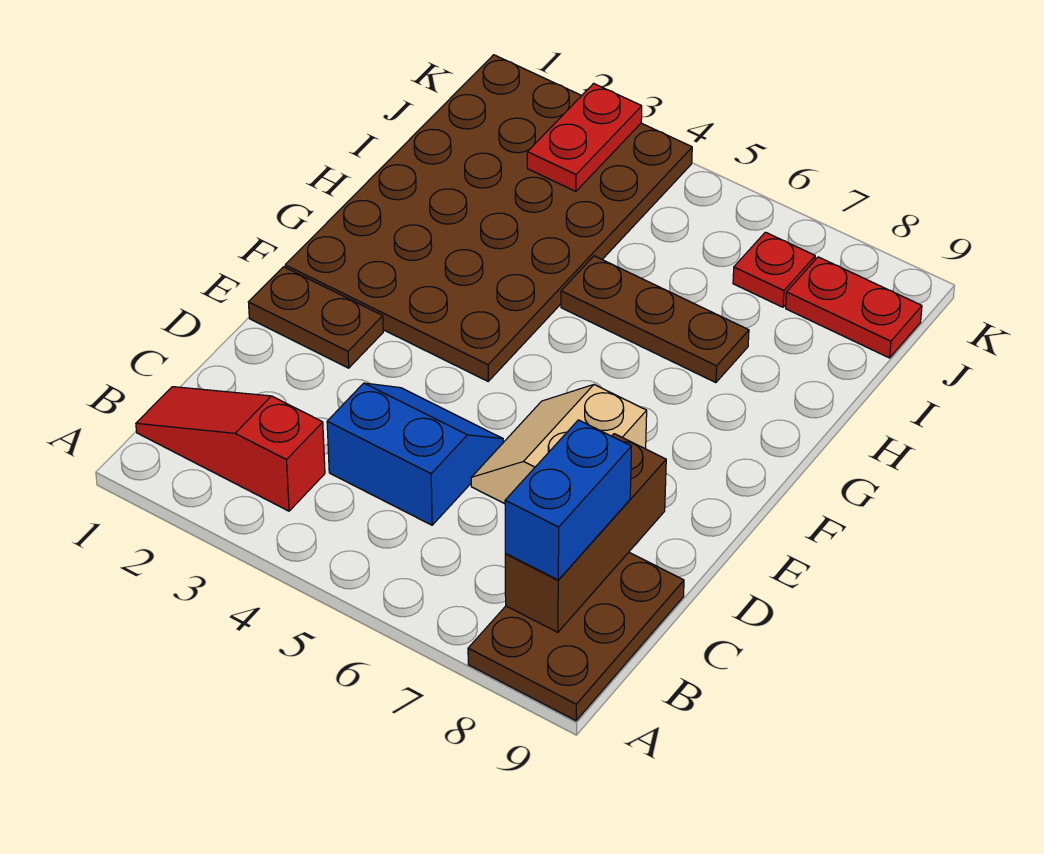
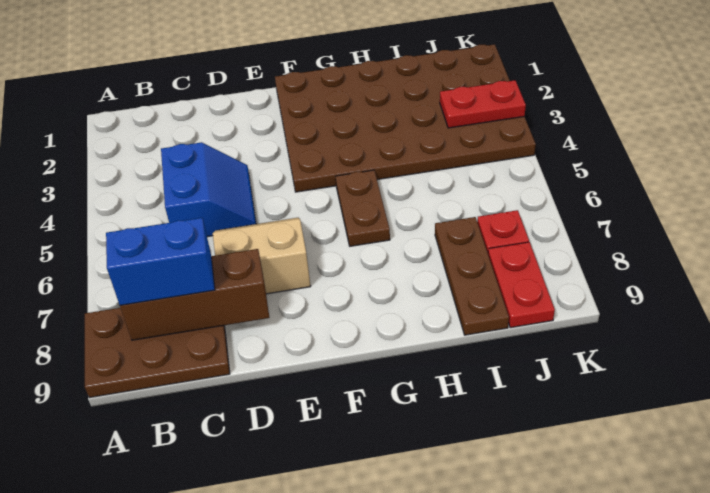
red slope B1:B3 level 1 top 3 -> none
brown plate E1:E2 level 1 -> brown plate G5:G6 level 1
brown plate H5:H7 level 1 -> brown plate I7:I9 level 1

